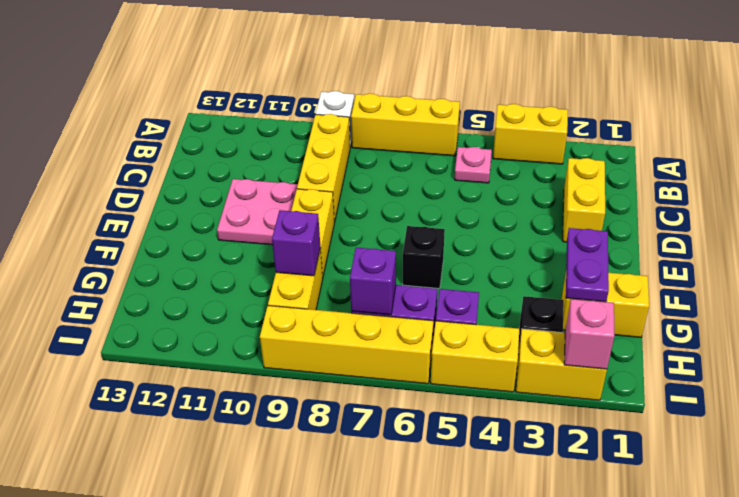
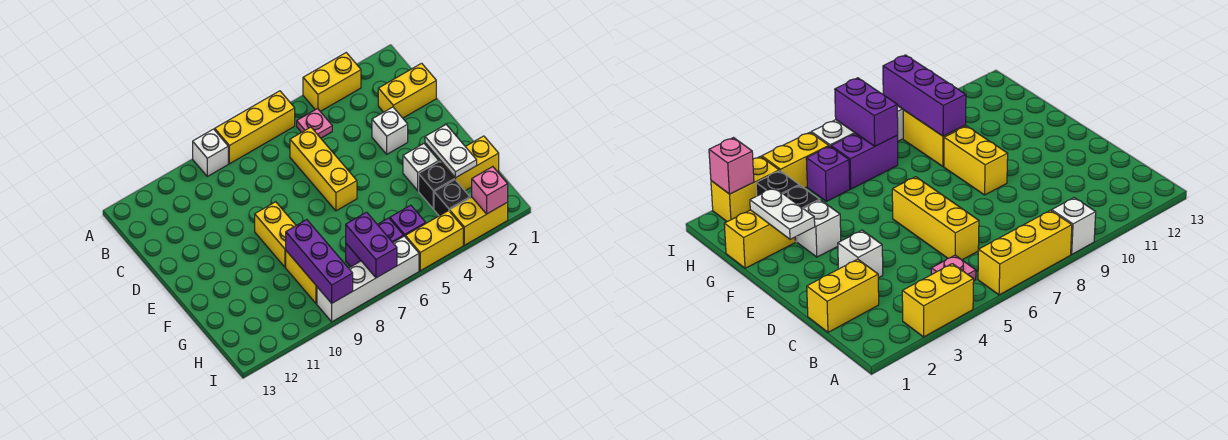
yellow brick B9:D9 level 1 -> yellow brick C6:E6 level 1
yellow brick C2:D2 level 1 -> yellow brick C1:C2 level 1
none -> white brick D3 level 1
pink plate D10:E11 level 1 -> none
purple plate F2:G2 level 2 -> white plate F2:G2 level 2
none -> white brick F3 level 1
black brick F6 level 1 -> black brick G3 level 1
purple brick G9 level 2 -> purple brick G9:I9 level 2
purple brick H7 level 2 -> purple brick H7:I7 level 2
yellow brick I6:I9 level 1 -> white brick I6:I9 level 1

